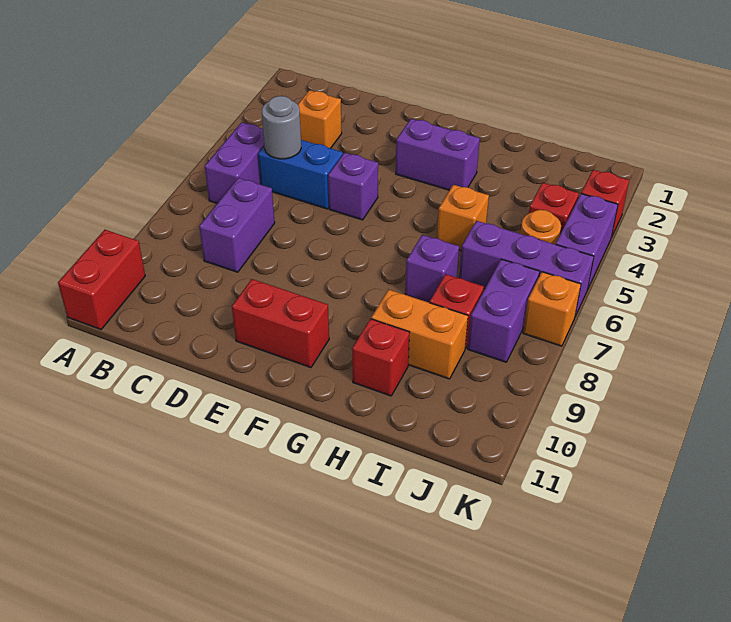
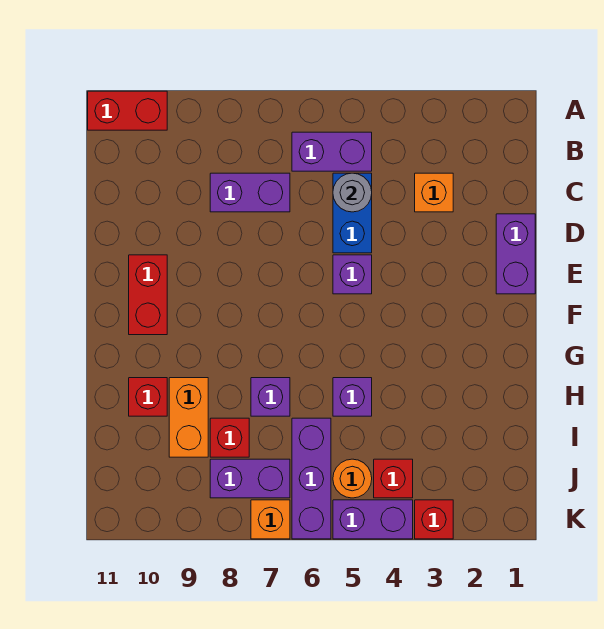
purple brick F3:G3 level 1 -> purple brick D1:E1 level 1
orange brick H5 level 1 -> purple brick H5 level 1

